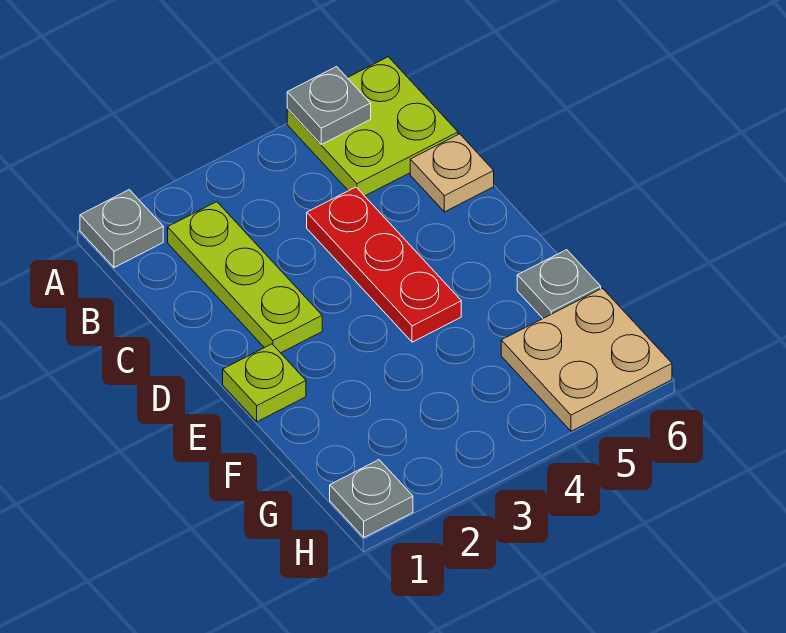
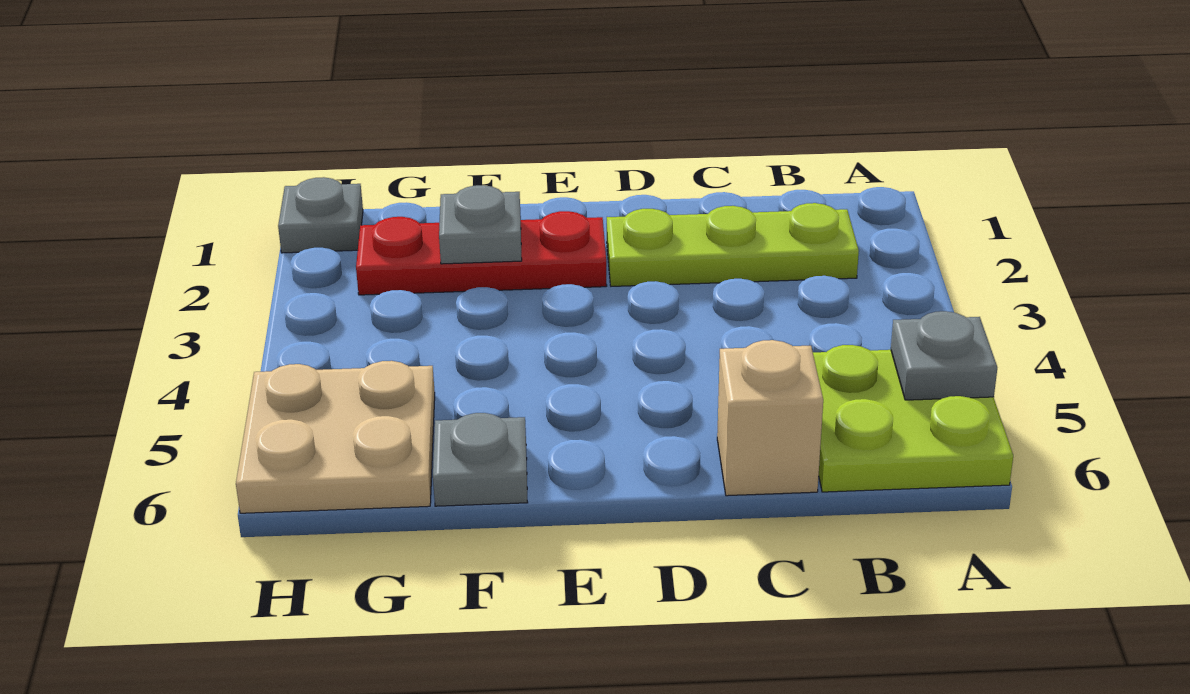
grey plate A1 level 1 -> grey plate F2 level 2
red plate C4:E4 level 1 -> red plate E2:G2 level 1
tan plate C6 level 1 -> tan brick C6 level 1
lime plate E1 level 1 -> none

